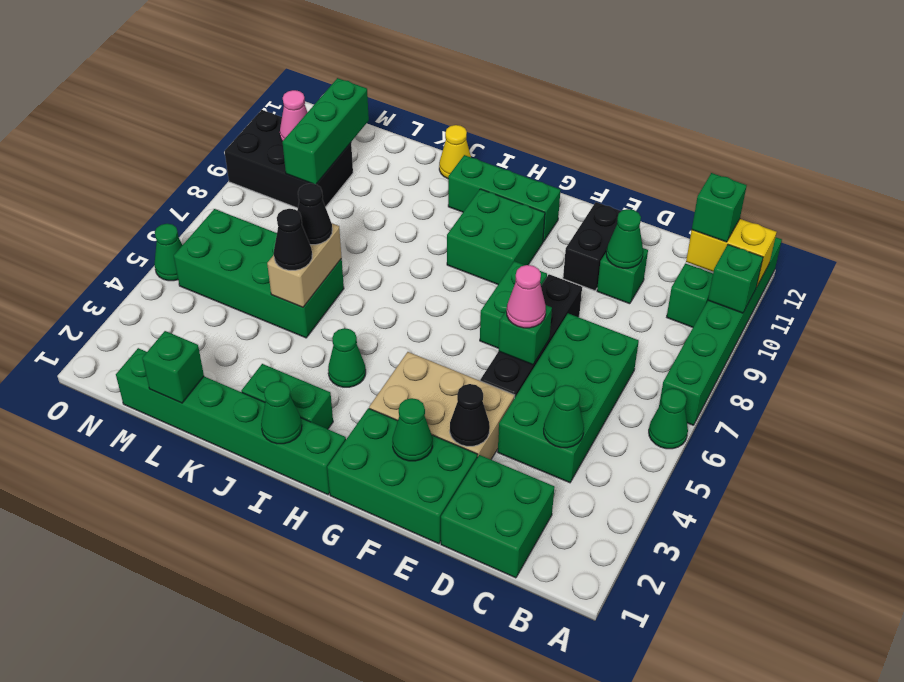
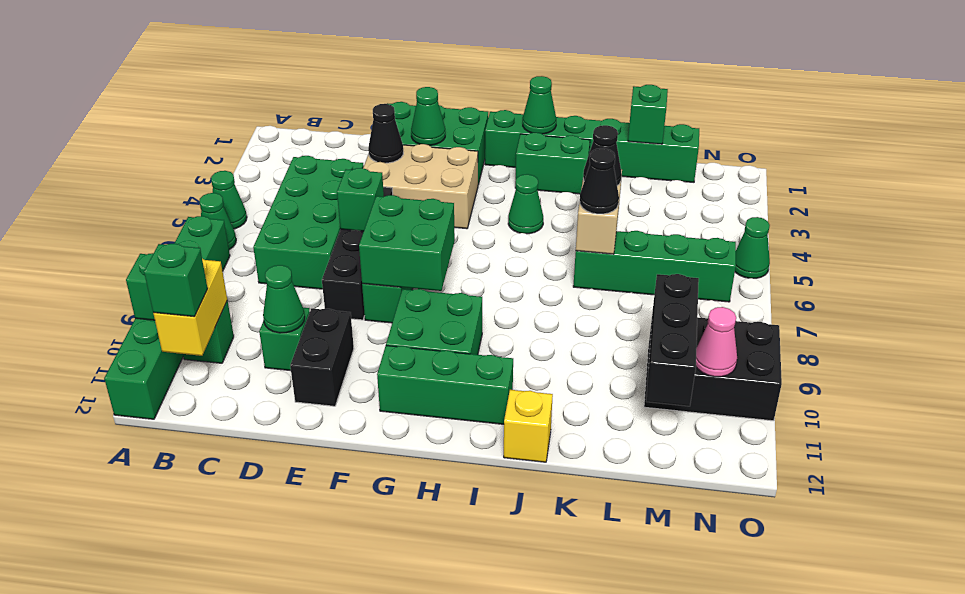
yellow brick A11:B11 level 2 -> yellow brick B10:B11 level 2
green brick C1:D2 level 1 -> green brick F7:G8 level 2
green cone C4 level 2 -> green cone A5 level 1
pink cone E6 level 3 -> none
yellow cone J12 level 1 -> yellow brick J12 level 1
green brick K5:N6 level 1 -> green brick K6:N6 level 1
green brick M9:M11 level 2 -> black brick M9:M11 level 2

